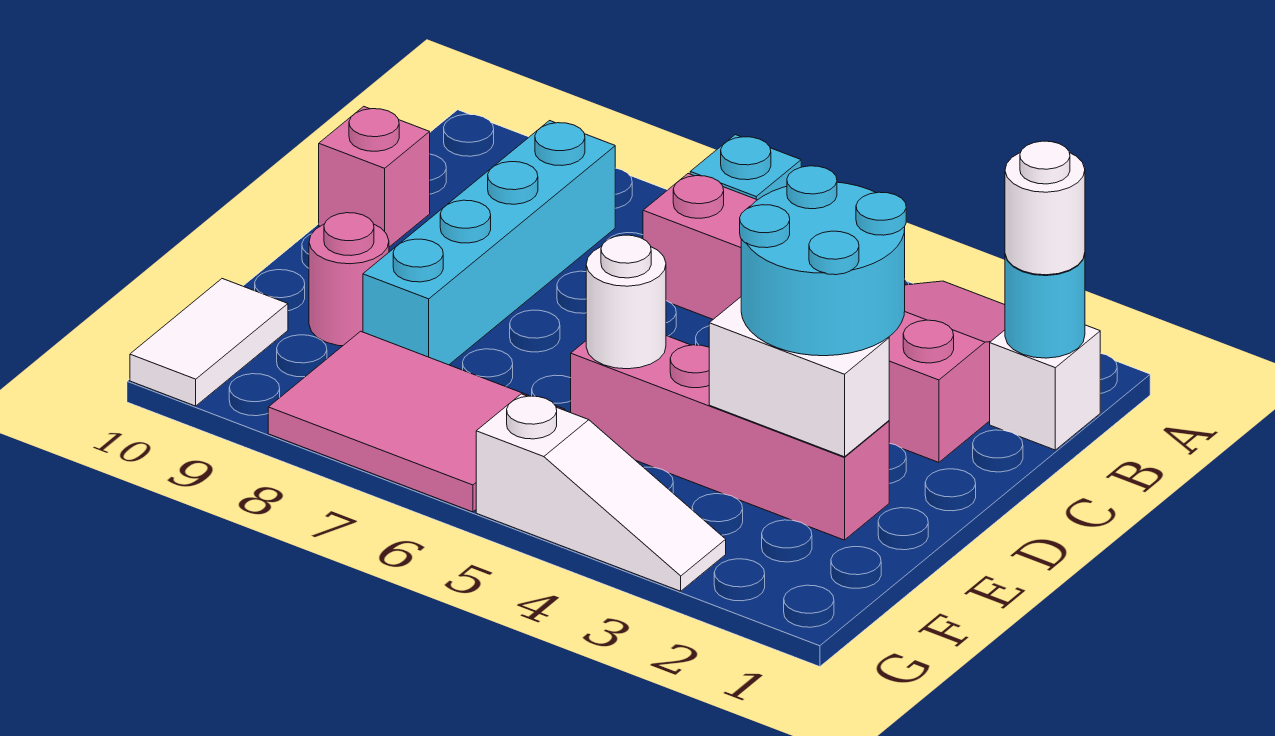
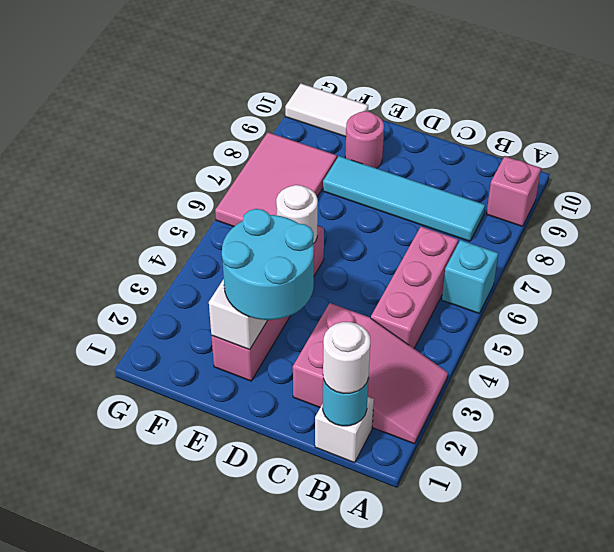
cyan brick B8:E8 level 1 -> cyan tile B8:E8 level 1
pink brick C10 level 1 -> pink brick A9 level 1
white slope G3:G5 level 1 top 5 -> none

